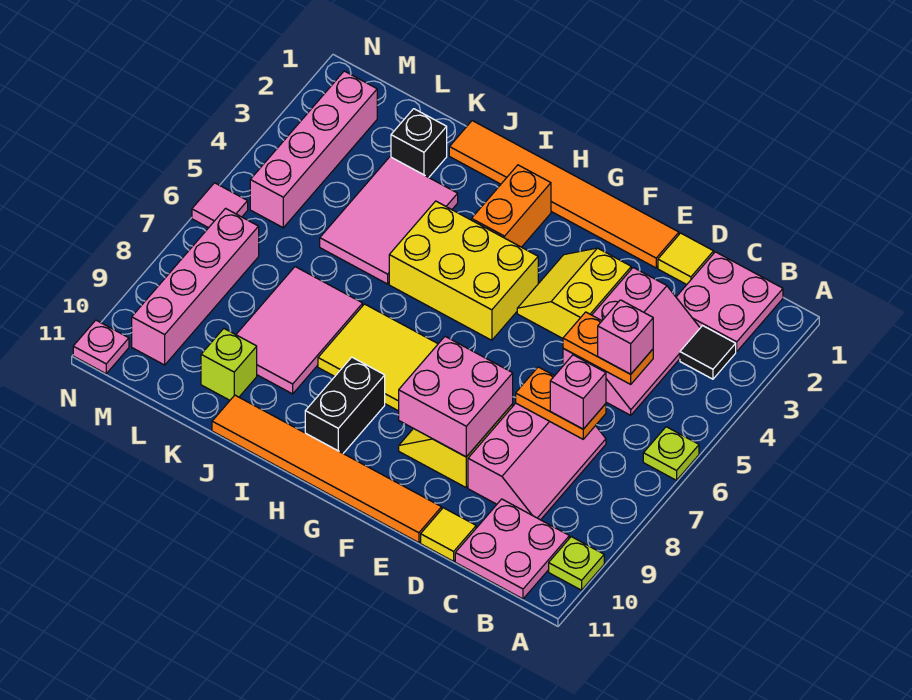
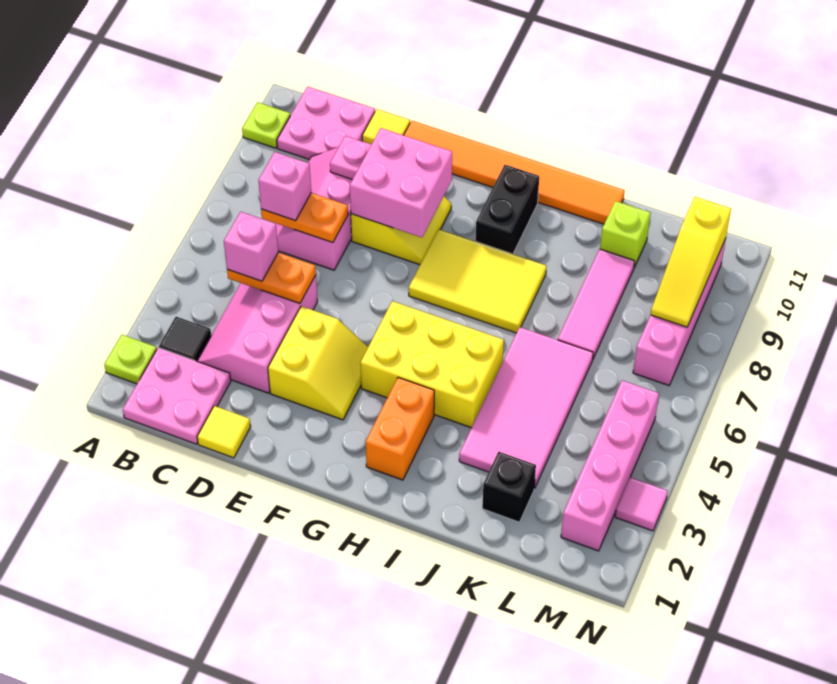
lime plate A6 level 1 -> lime plate A2 level 1
orange tile E1:J1 level 1 -> none
pink tile J3:K5 level 1 -> pink tile J3:K6 level 1
pink tile J7:K9 level 1 -> pink tile K7:K9 level 1
none -> yellow slope M8:M10 level 2 top 10
pink tile N6 level 1 -> pink tile N3 level 1
pink plate N11 level 1 -> pink plate D9 level 2

